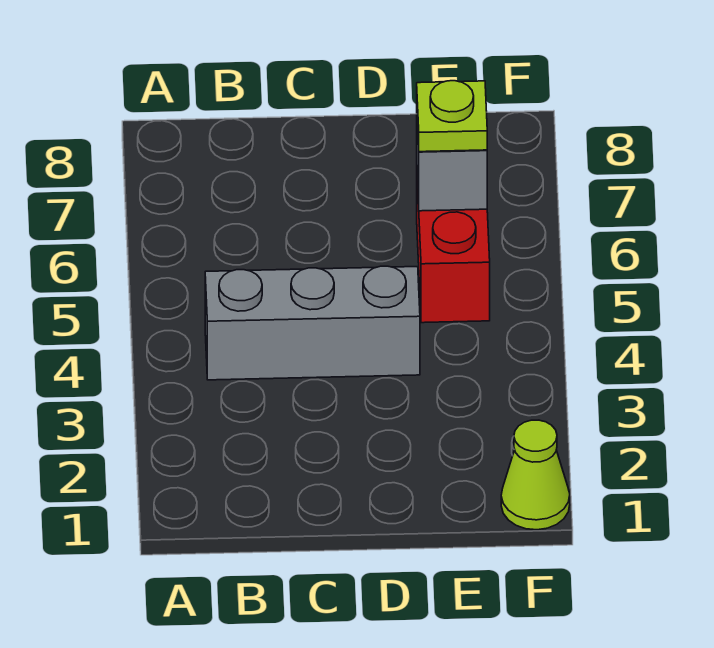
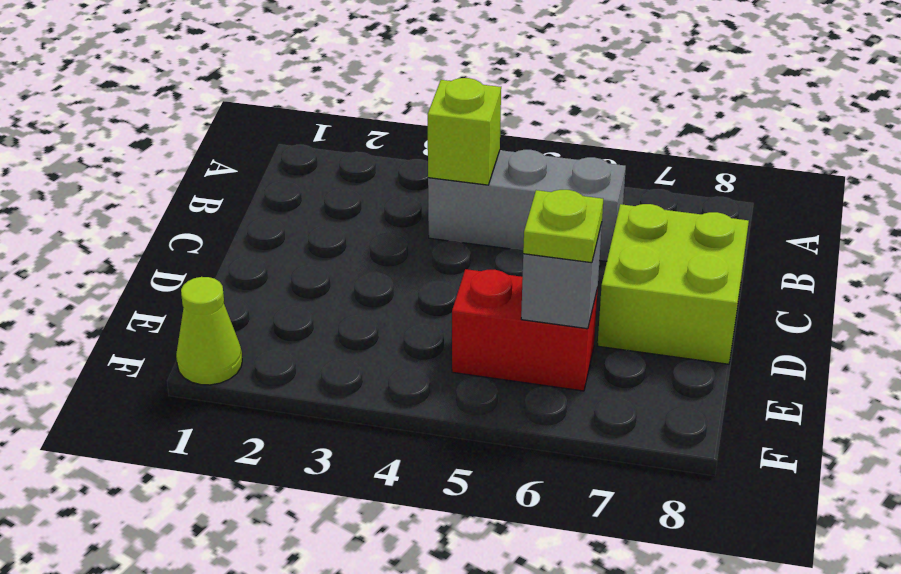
grey brick B4:D4 level 1 -> grey brick B4:B6 level 1
none -> lime brick B4 level 2
none -> lime brick C7:D8 level 1

